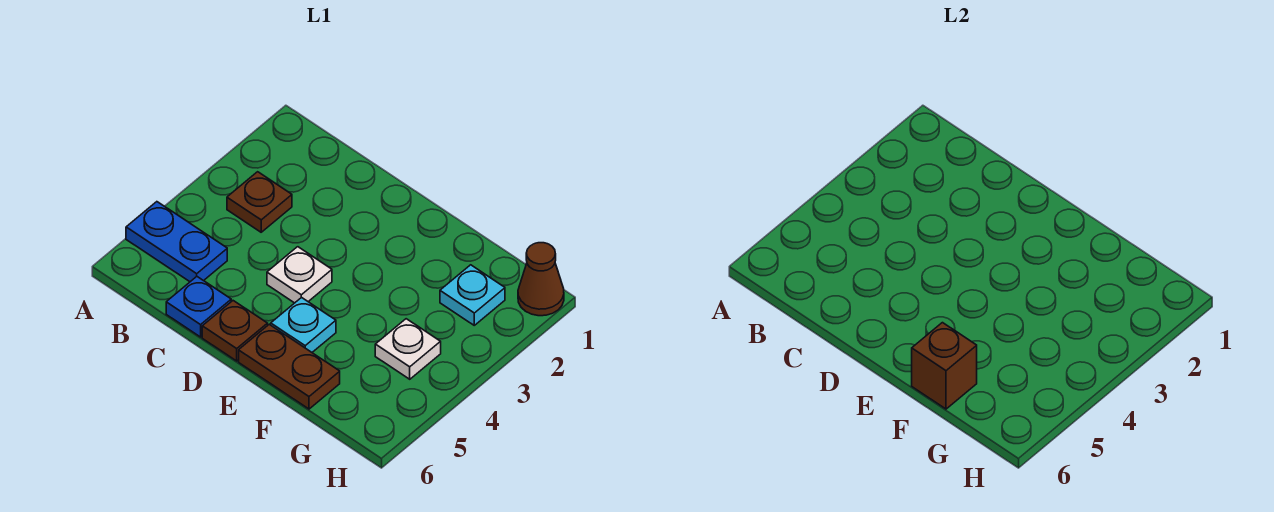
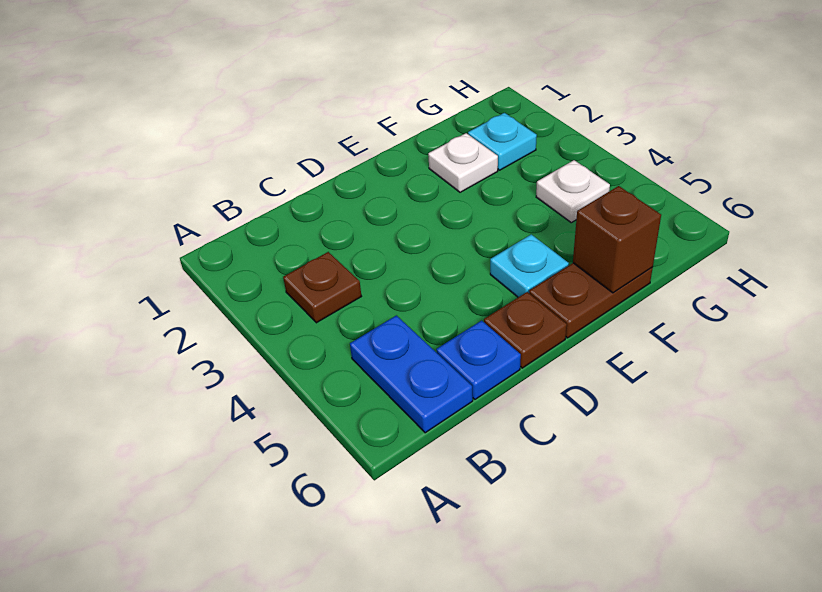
blue plate A5:B5 level 1 -> blue plate B5:B6 level 1
white plate D4 level 1 -> white plate F2 level 1
brown cone H1 level 1 -> none

